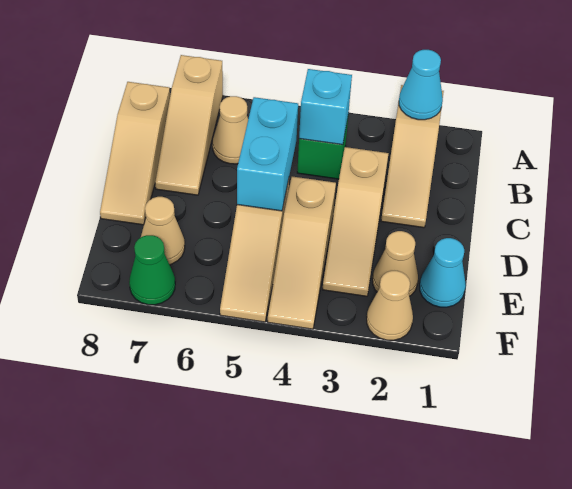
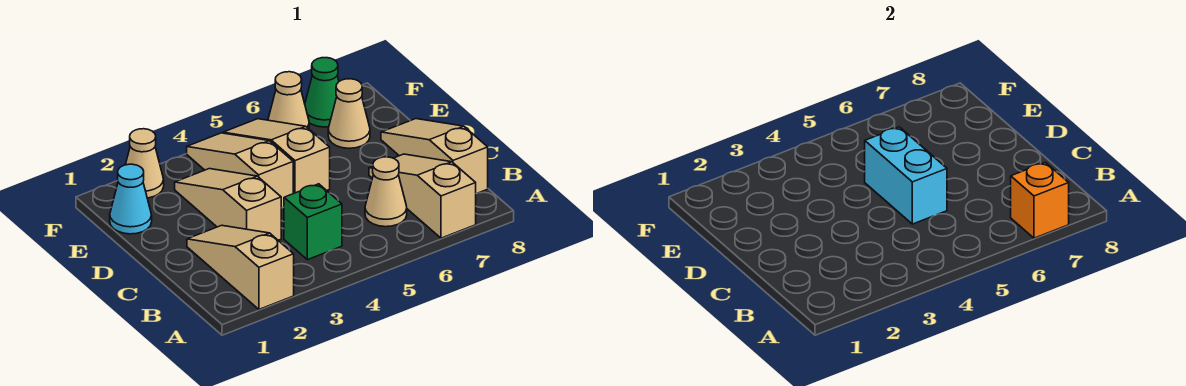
cyan cone A2 level 2 -> none
none -> orange brick A7 level 2
cyan brick B4 level 2 -> none
tan cone E2 level 1 -> tan cone F6 level 1

